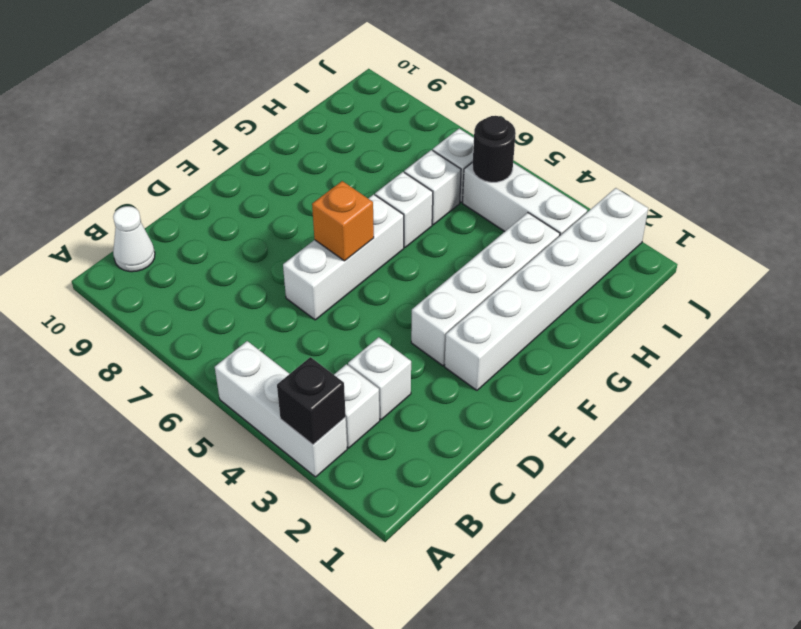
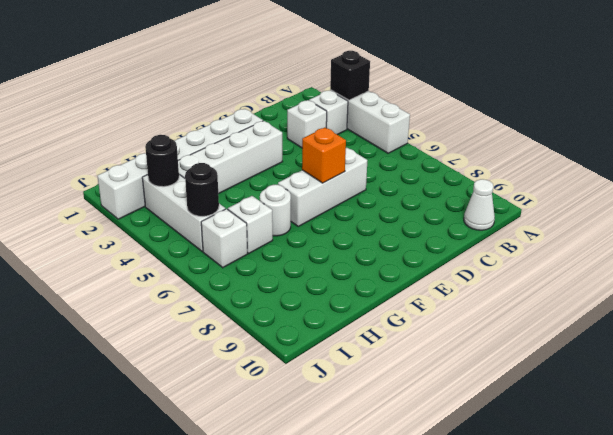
white brick G6 level 1 -> white round brick G6 level 1
none -> black round brick I3 level 2

